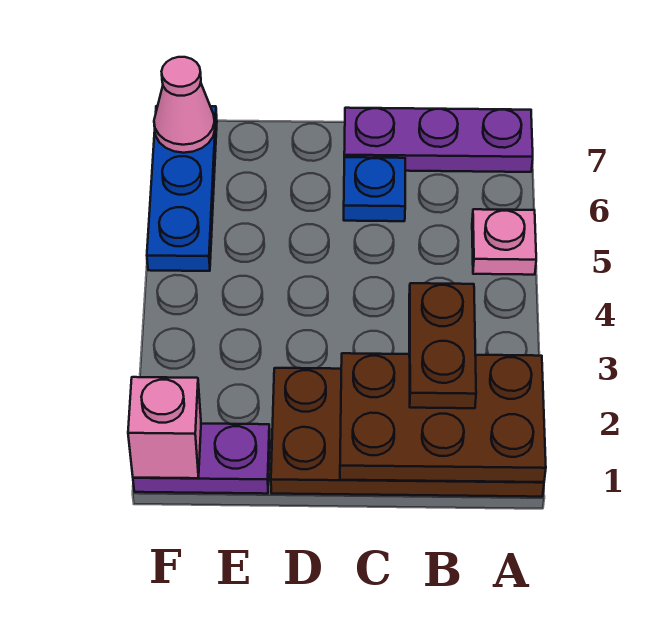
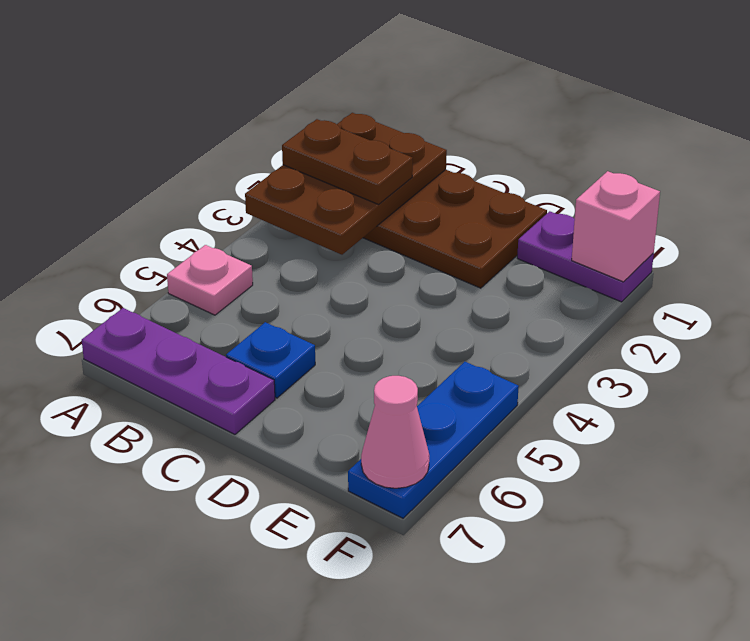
brown plate A1:C2 level 2 -> brown plate A1:B3 level 2
brown plate B2:B3 level 3 -> brown plate A2:B2 level 3

